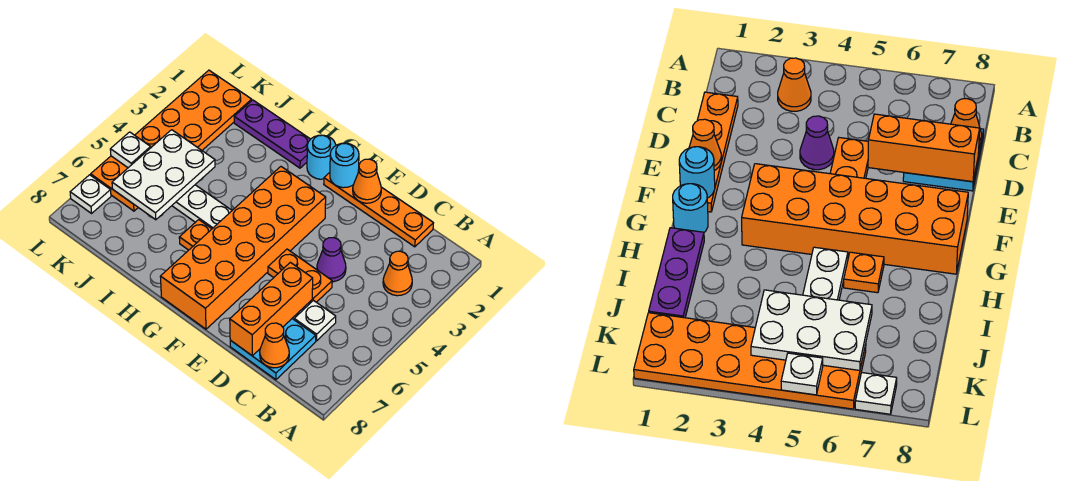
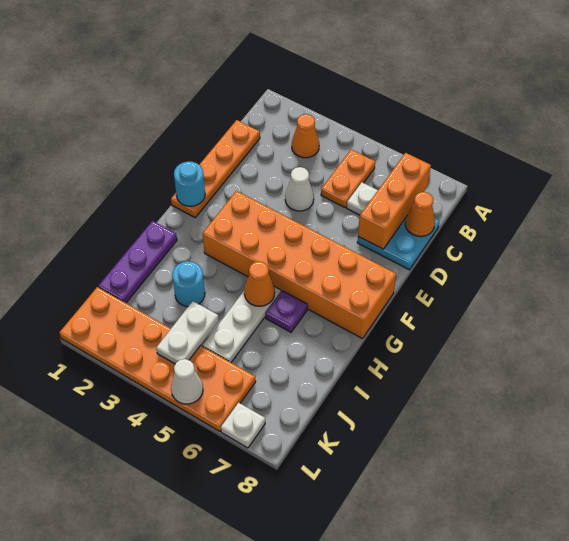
purple cone D4 level 1 -> white cone D4 level 1
orange plate D5:E5 level 1 -> orange plate B5:C5 level 1
orange brick D6:D8 level 2 -> orange brick B7:D7 level 2
orange cone E1 level 2 -> orange cone H5 level 2
cyan round brick G1 level 1 -> cyan round brick I3 level 1
orange plate H6 level 1 -> purple plate H6 level 1
white plate J4:K6 level 2 -> white plate J4:K4 level 2
white plate L5 level 2 -> white cone L5 level 2

